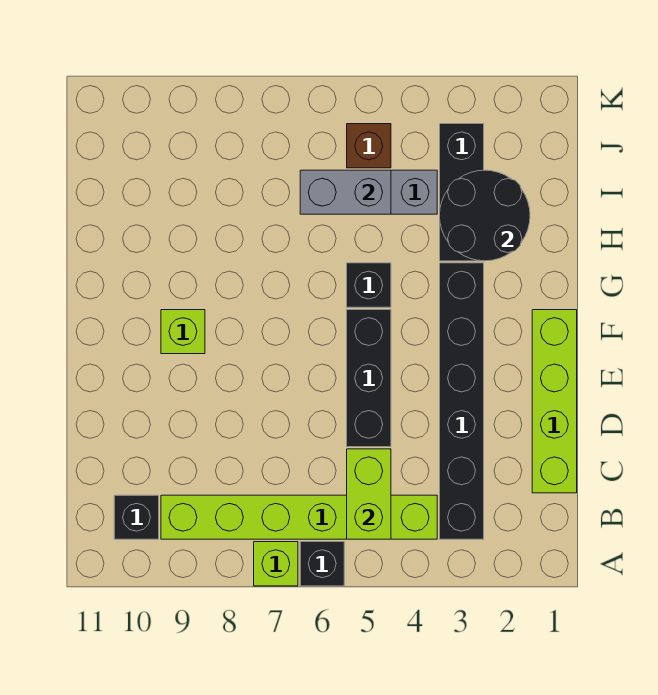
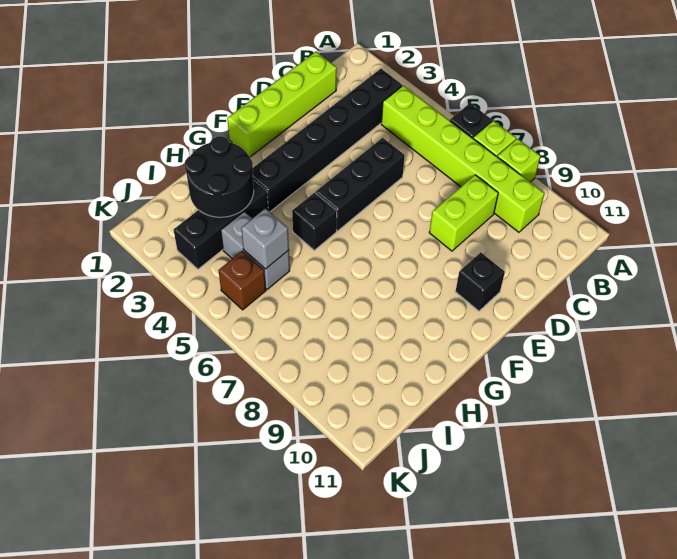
lime brick B5:C5 level 2 -> lime brick C8:D8 level 1
black brick B10 level 1 -> black brick E10 level 1
lime brick F9 level 1 -> lime brick A8 level 1
grey brick I5:I6 level 2 -> grey brick I5 level 2

